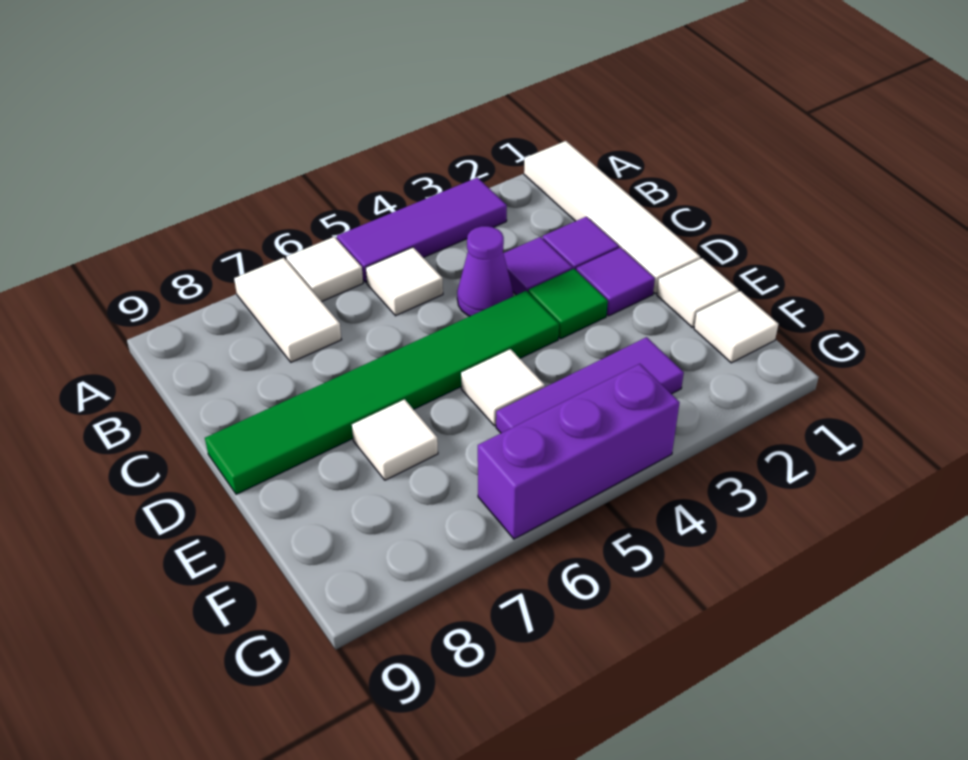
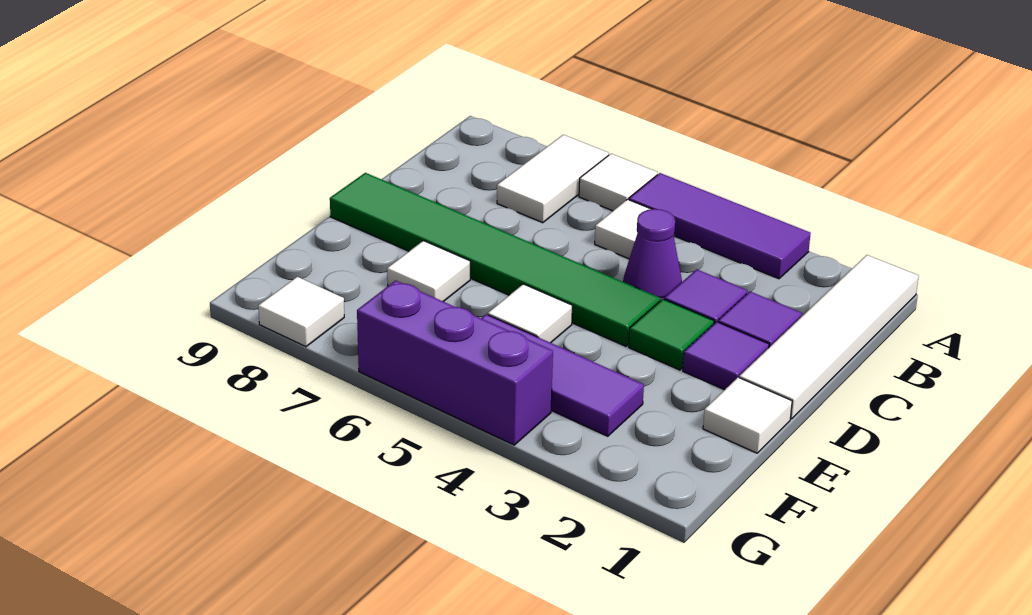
white tile F1 level 1 -> white tile G8 level 1

